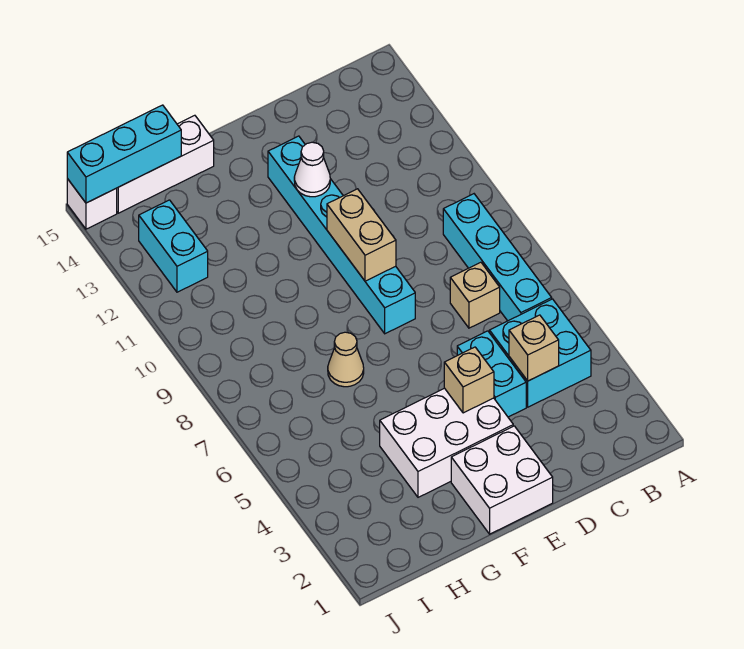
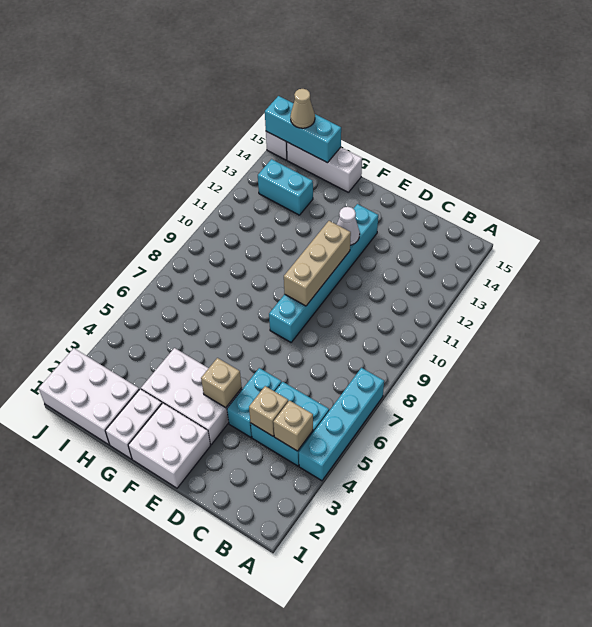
cyan brick B6:B9 level 1 -> cyan brick A4:A7 level 1
tan brick C7 level 1 -> tan brick B4 level 2
tan brick E9:E10 level 2 -> tan brick E9:E11 level 2
none -> white brick G1:G2 level 1
tan cone G7 level 1 -> tan cone I15 level 3
none -> white brick H1:J2 level 1
cyan brick I12:I13 level 1 -> cyan brick H13:I13 level 1

